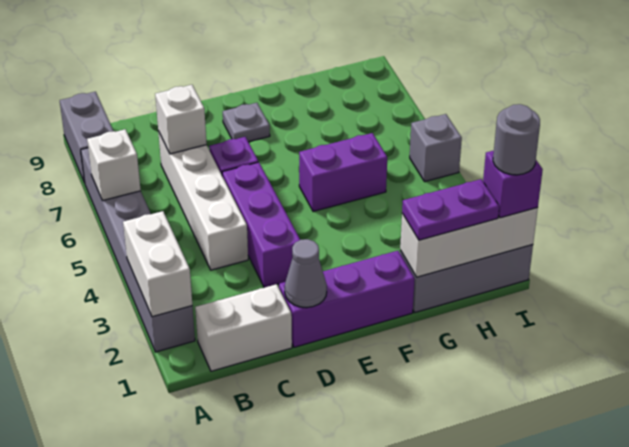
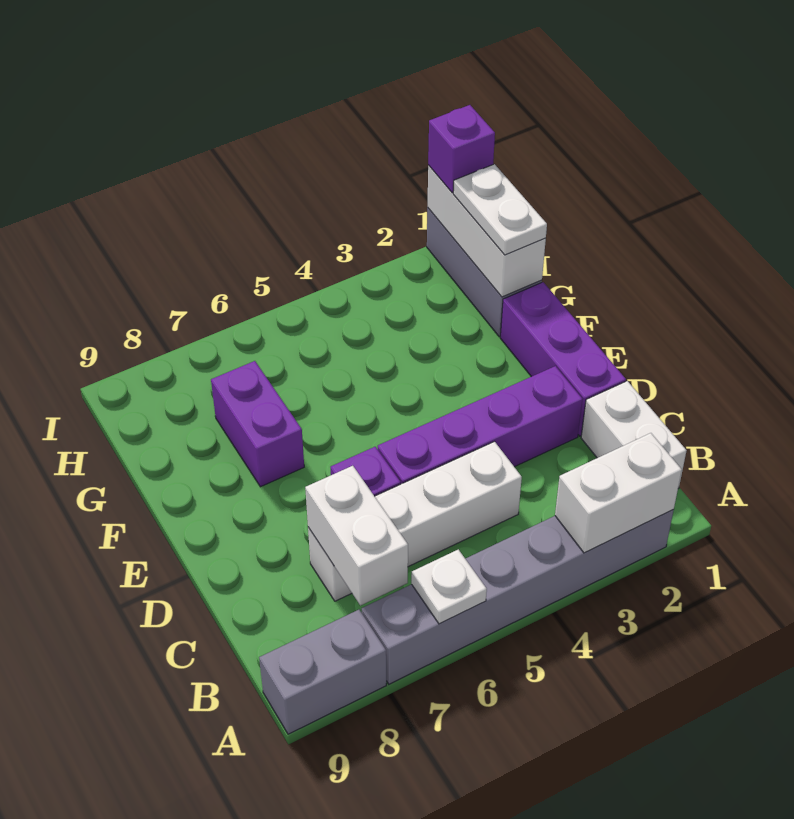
white brick A6 level 2 -> white plate A6 level 2
white brick C7 level 2 -> white brick B7:C7 level 2
grey cone D1 level 2 -> none
purple brick D3:D5 level 1 -> purple brick D2:D5 level 1
grey plate E8 level 1 -> none
purple brick F5:G5 level 1 -> purple brick F7:G7 level 1
purple plate G1:H1 level 3 -> white plate G1:H1 level 3
grey round brick I1 level 4 -> none
grey brick I5 level 1 -> none

